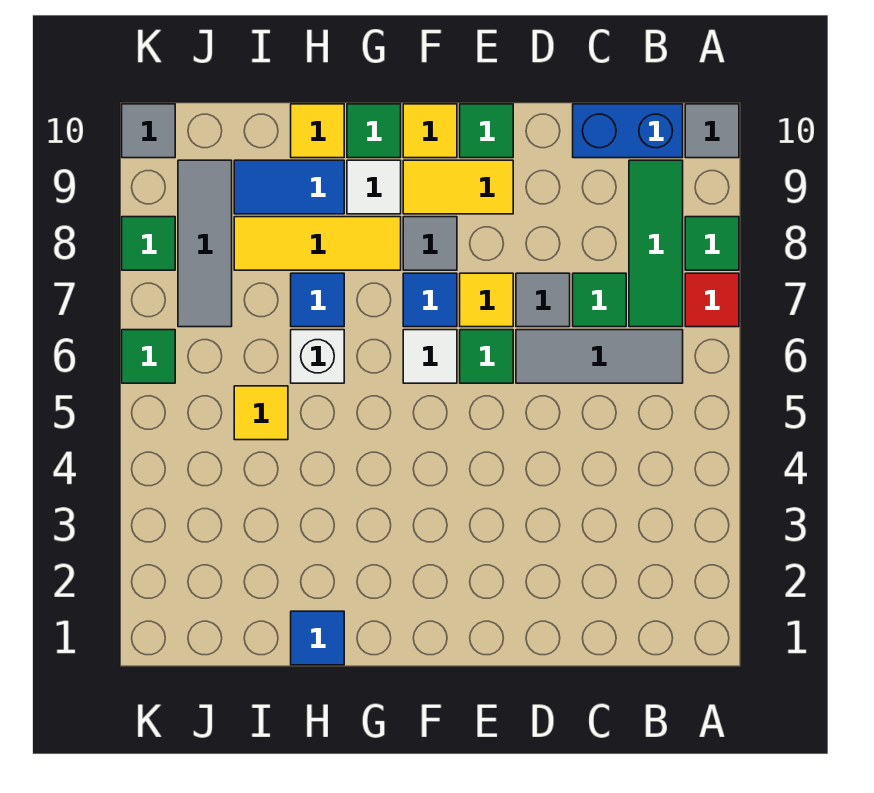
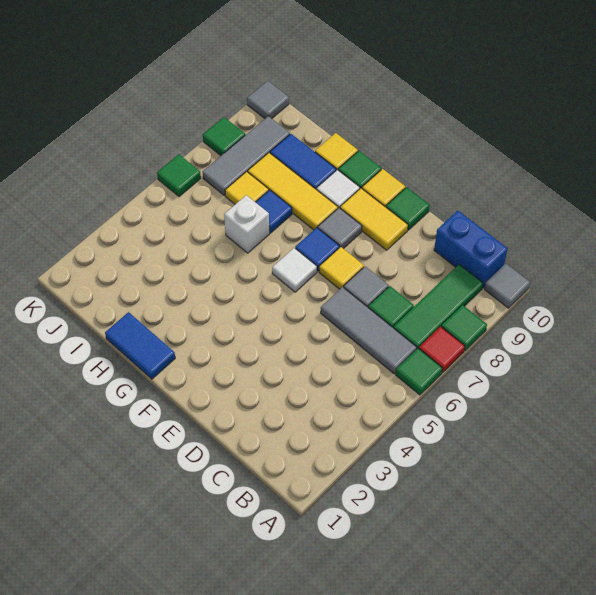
green tile E6 level 1 -> green tile A6 level 1
blue tile H1 level 1 -> blue tile G1:H1 level 1
yellow tile I5 level 1 -> yellow tile I7 level 1

